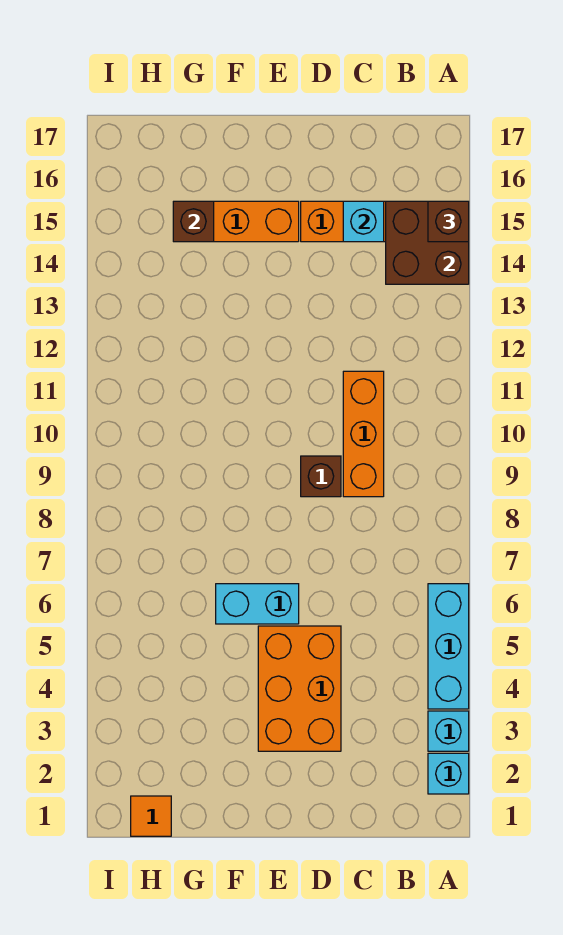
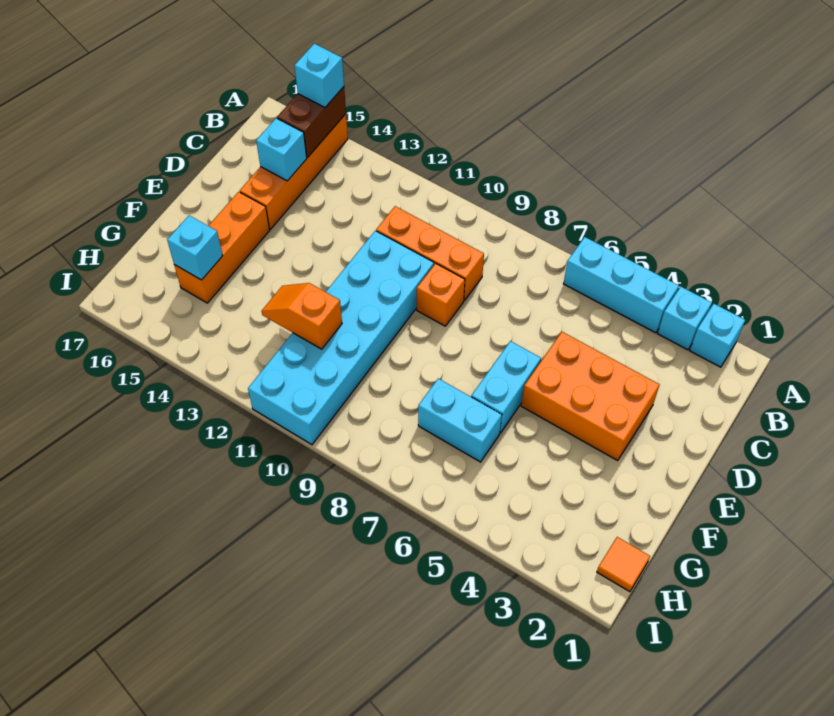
brown brick A14:B15 level 2 -> brown brick A15:B15 level 2
brown brick A15 level 3 -> cyan brick A15 level 3
brown brick D9 level 1 -> orange brick D9 level 1
none -> cyan brick D10:I11 level 1
none -> cyan brick G6:G7 level 1
none -> orange slope G11:G12 level 2 top 11
brown brick G15 level 2 -> cyan brick G15 level 2

